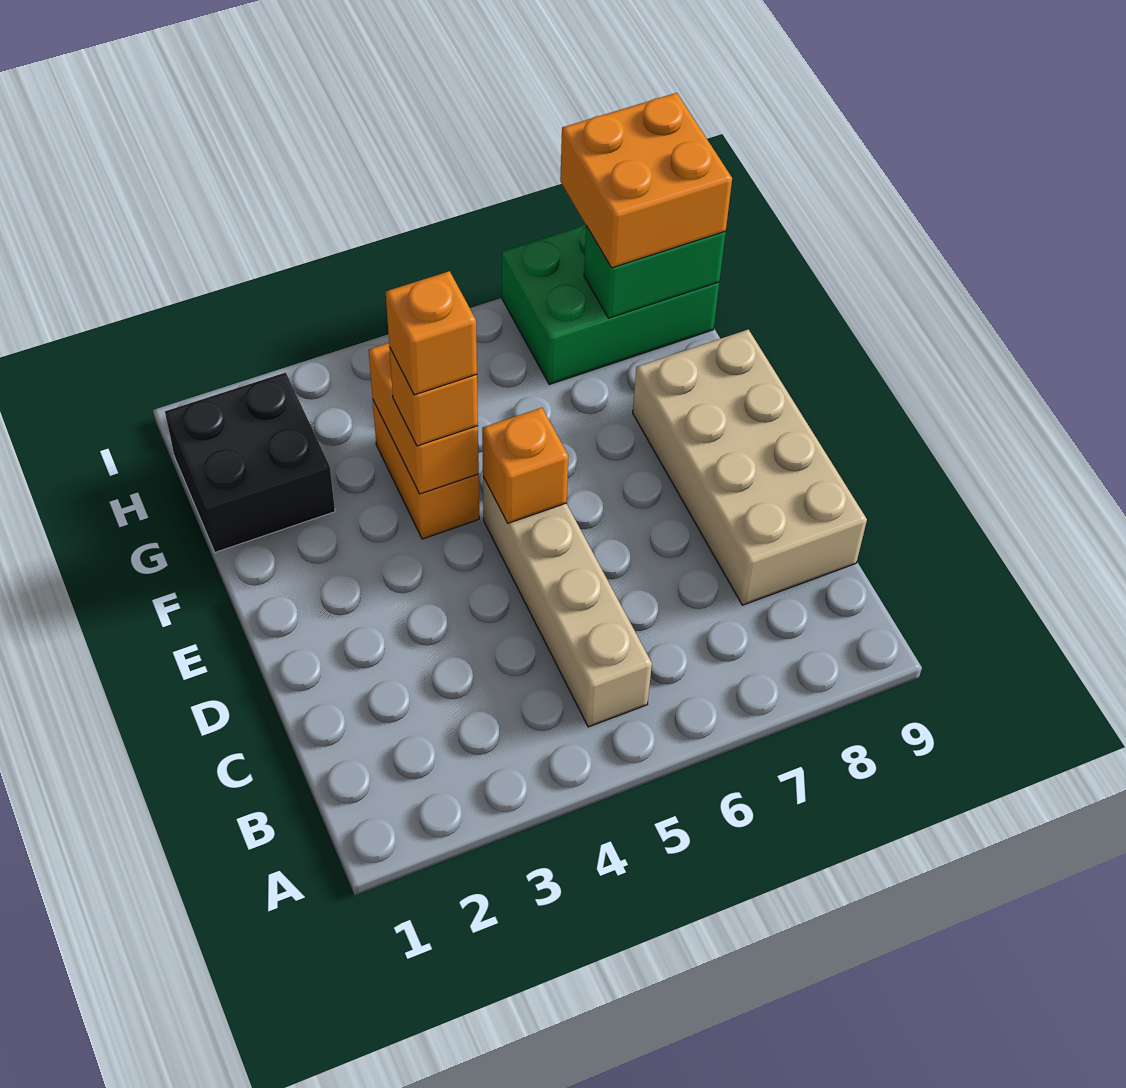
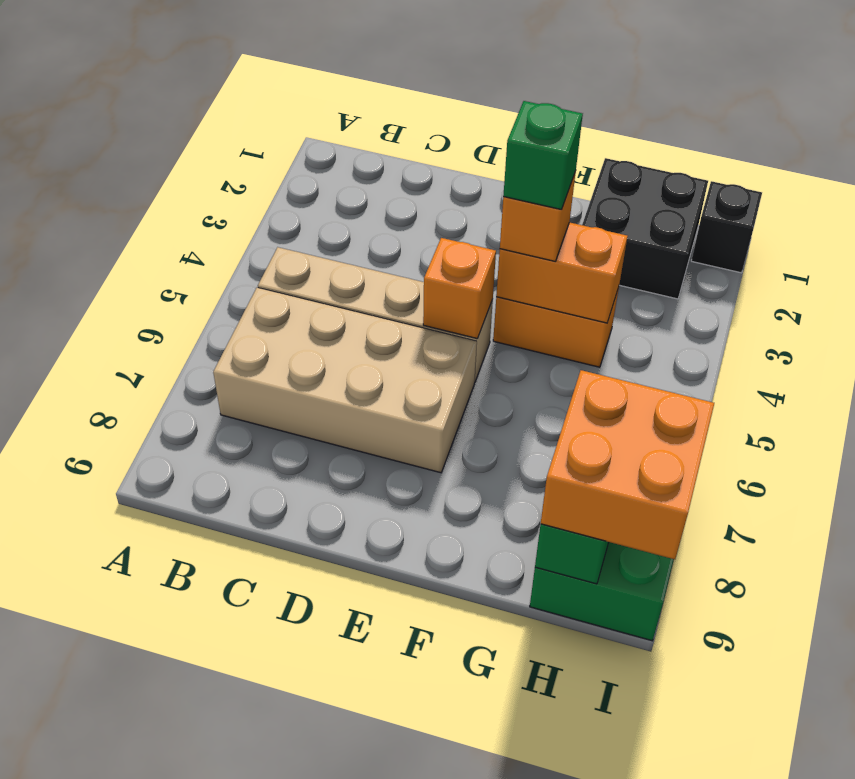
tan brick C8:F9 level 1 -> tan brick B6:E7 level 1
orange brick F4 level 4 -> green brick F4 level 4
none -> black brick I1 level 1

